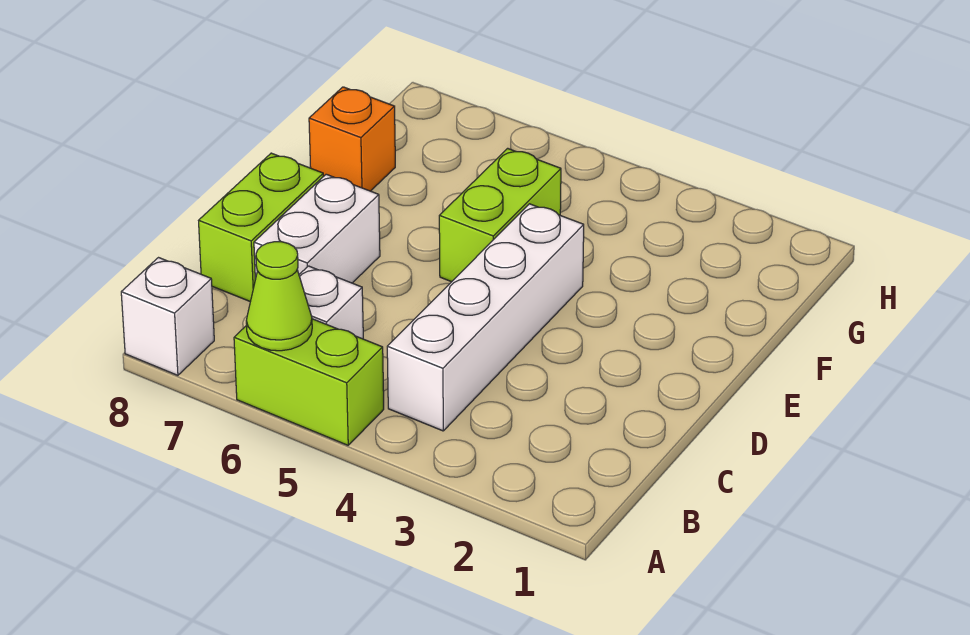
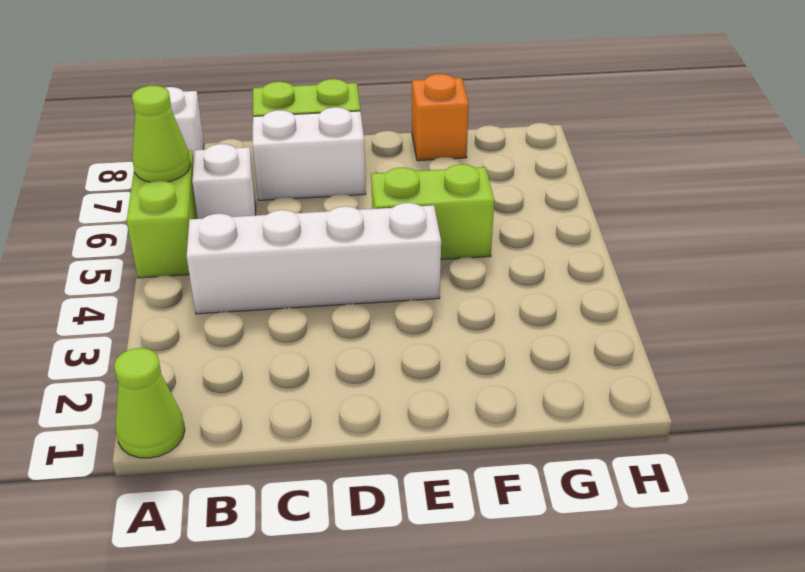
none -> lime cone A1 level 1

